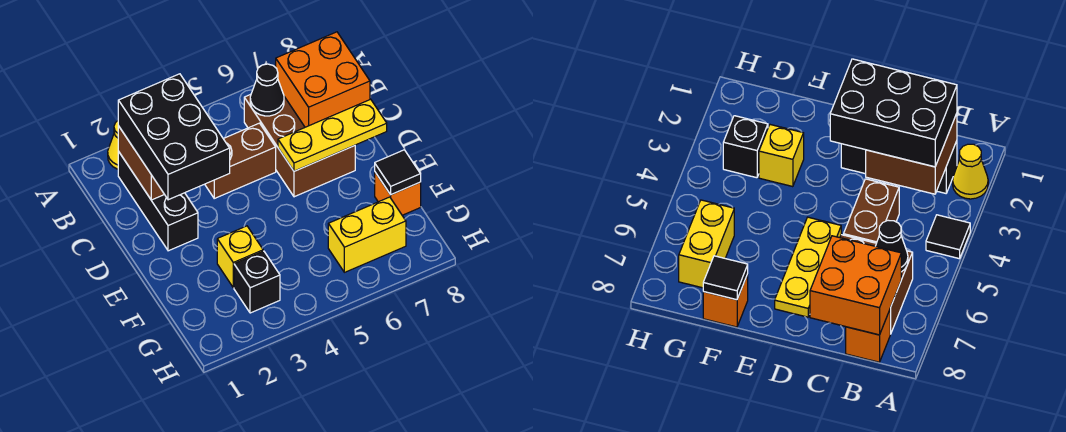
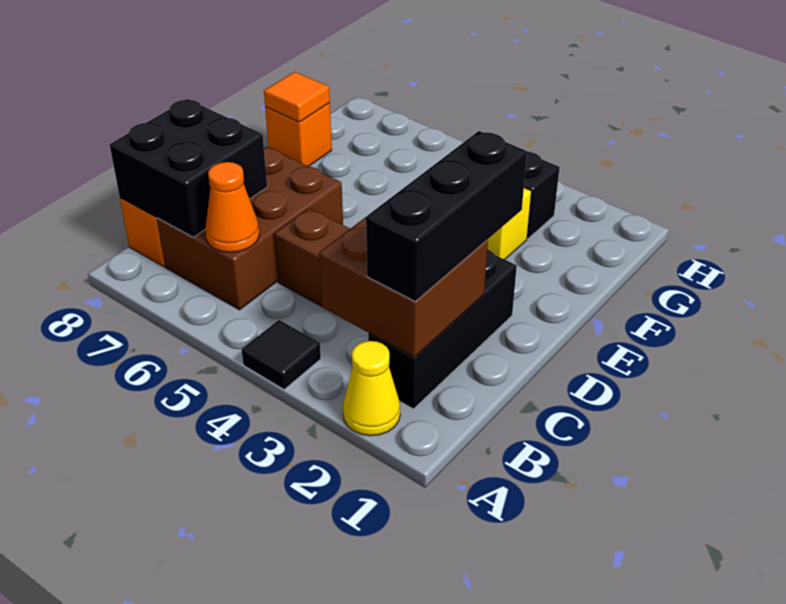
black brick B2:D3 level 3 -> black brick B2:D2 level 3
black cone B6 level 2 -> orange cone B6 level 2
orange brick B7:C8 level 2 -> black brick B7:C8 level 2
yellow plate D6:D8 level 2 -> none
black tile F8 level 2 -> orange tile F8 level 2
yellow brick G6:G7 level 1 -> none

